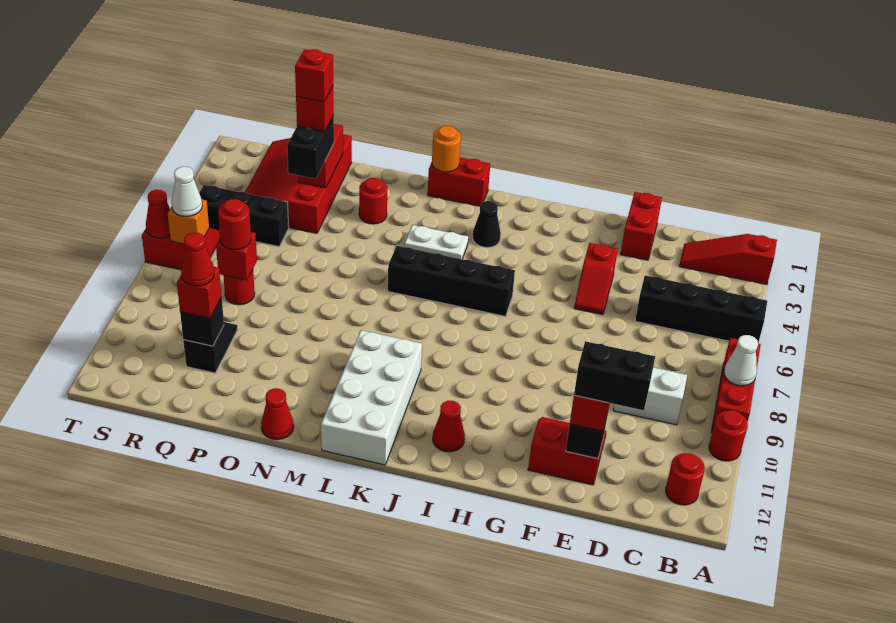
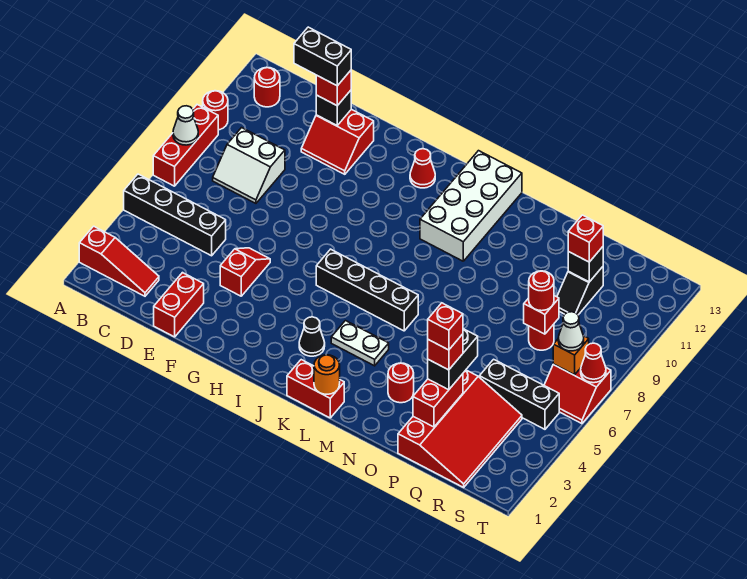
red cone N13 level 1 -> none
red cone Q11 level 4 -> none

